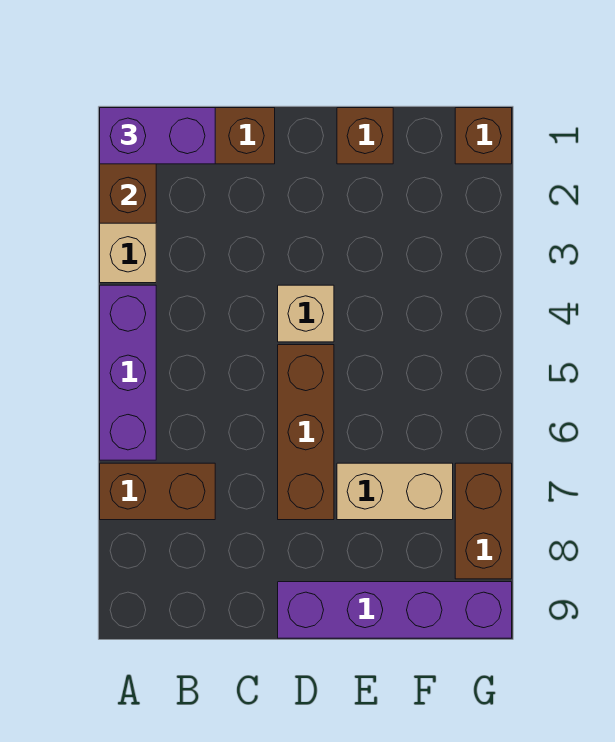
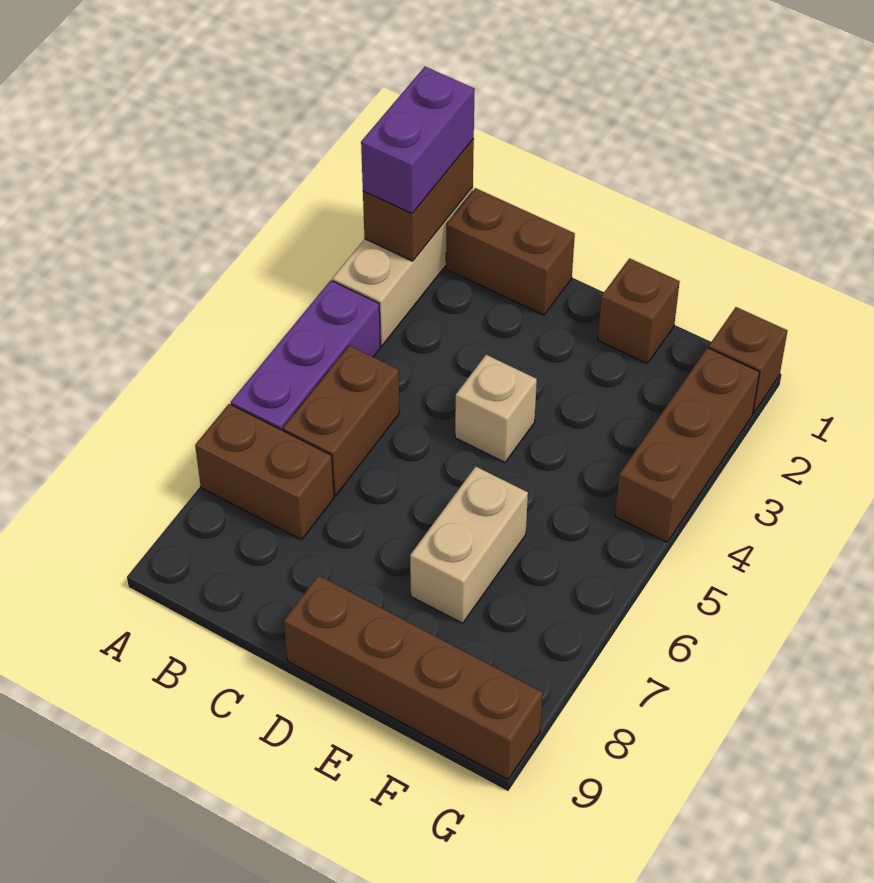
purple brick A1:B1 level 3 -> purple brick A1:A2 level 3
brown brick D5:D7 level 1 -> brown brick G2:G4 level 1
purple brick D9:G9 level 1 -> brown brick D9:G9 level 1
tan brick E7:F7 level 1 -> tan brick E6:E7 level 1
brown brick G7:G8 level 1 -> brown brick B5:B6 level 1

